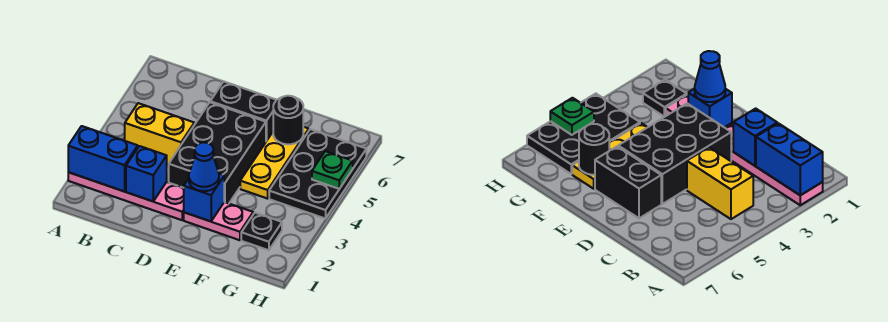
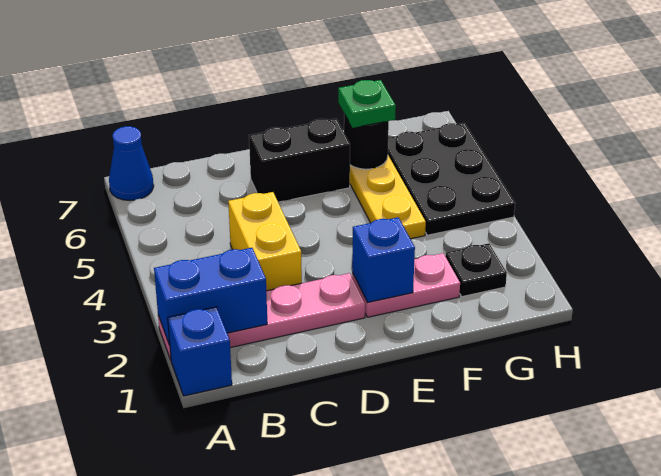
yellow brick B4:C4 level 1 -> yellow brick C3:C4 level 1
blue brick C2 level 2 -> blue brick A1 level 1
black brick D3:E5 level 1 -> none
blue cone E2 level 3 -> blue cone A7 level 1
green plate H5 level 2 -> green plate F6 level 3

